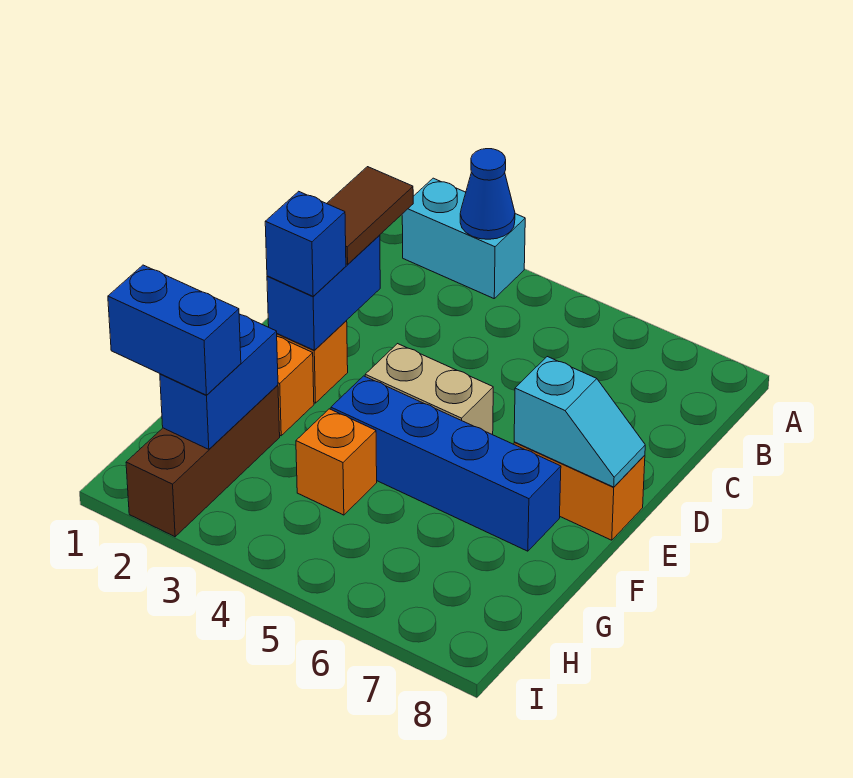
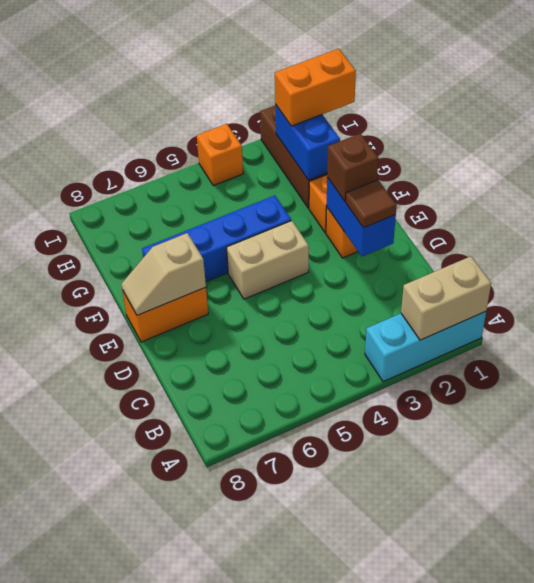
none -> tan brick A1:A2 level 2
cyan brick A2:A3 level 1 -> cyan brick A1:A3 level 1
blue cone A3 level 2 -> none
brown tile C2:D2 level 3 -> brown tile D2 level 3
blue brick E2 level 3 -> brown brick E2 level 3
cyan slope E7:E8 level 2 top 7 -> tan slope E7:E8 level 2 top 7
orange brick G4 level 1 -> orange brick I4 level 1
blue brick H1:H2 level 3 -> orange brick H1:H2 level 3

